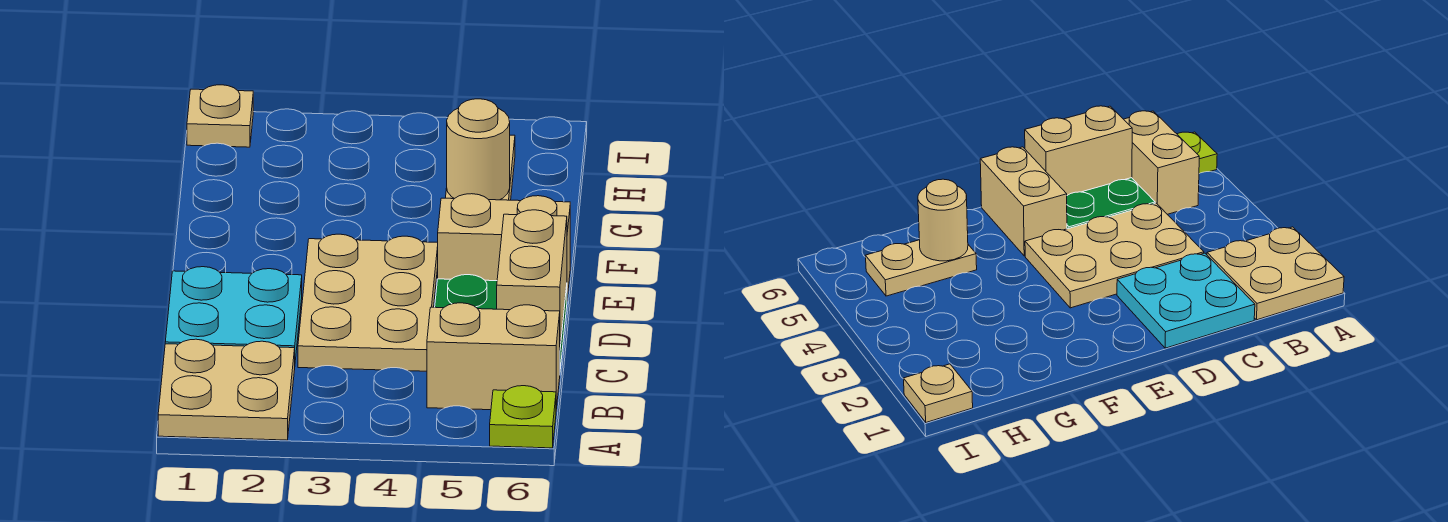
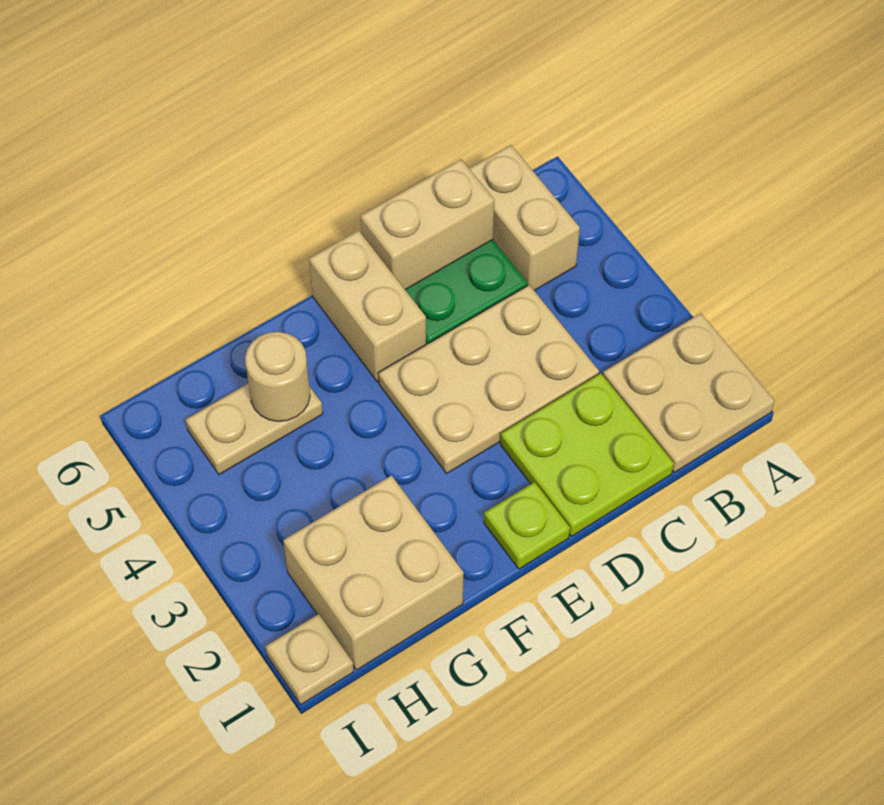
lime plate A6 level 1 -> lime plate E1 level 1
cyan plate C1:D2 level 1 -> lime plate C1:D2 level 1
none -> tan brick G1:H2 level 1

